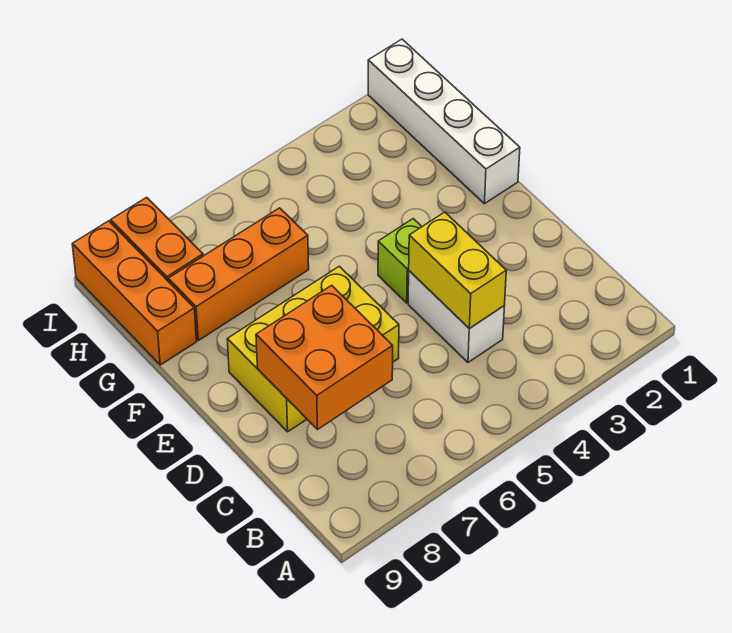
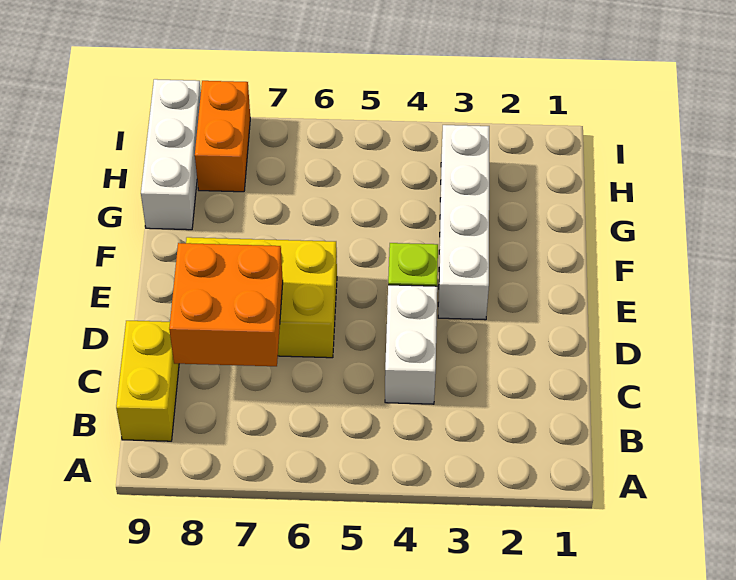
yellow brick C4:D4 level 2 -> yellow brick B9:C9 level 1
white brick F1:I1 level 1 -> white brick E3:H3 level 1
orange brick G6:G8 level 1 -> none
orange brick G9:I9 level 1 -> white brick G9:I9 level 1

